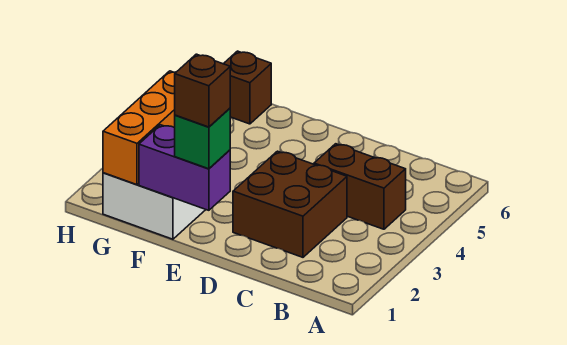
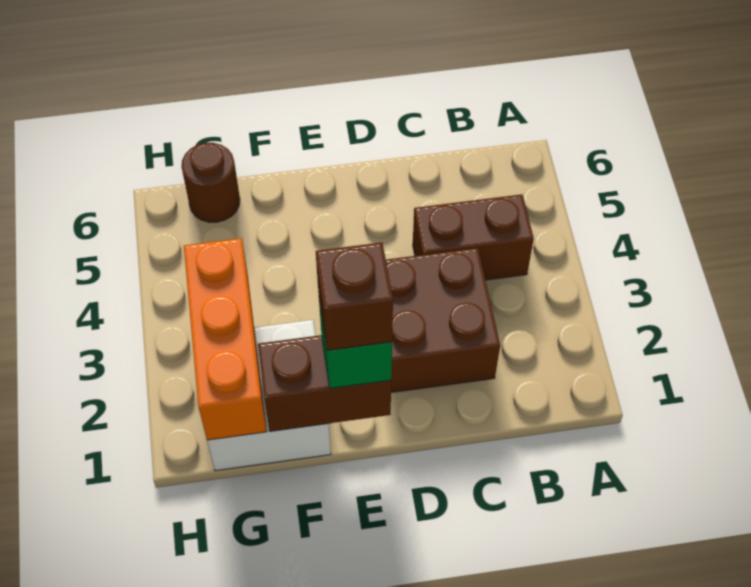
purple brick E1:F1 level 2 -> brown brick E1:F1 level 2
brown brick G6 level 1 -> brown round brick G6 level 1

